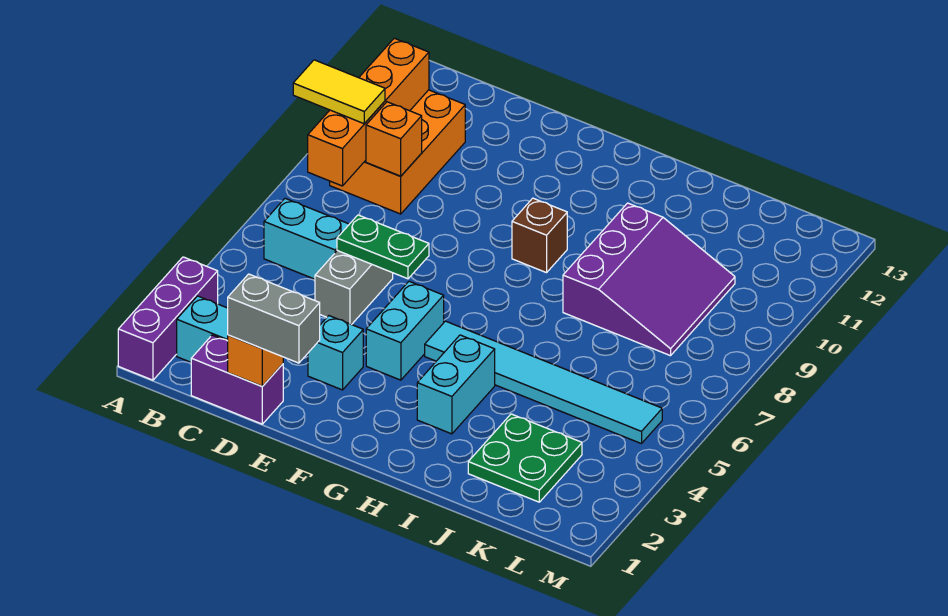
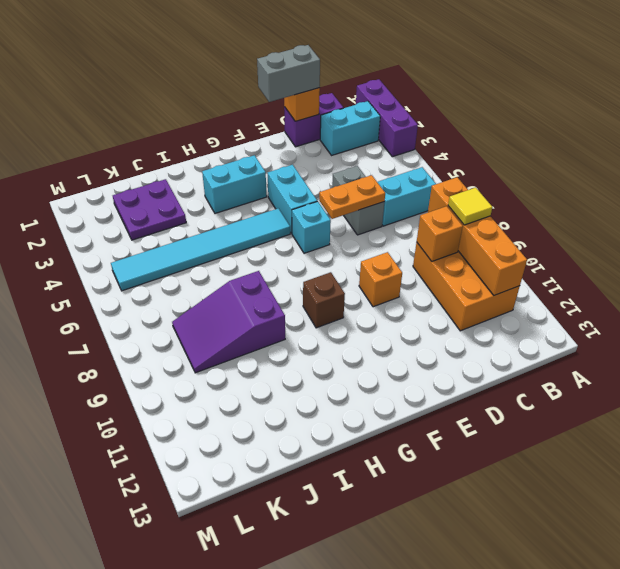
yellow tile A9:B9 level 3 -> yellow tile B9 level 3
green plate D6:E6 level 2 -> orange plate D6:E6 level 2
cyan brick E3 level 1 -> cyan brick F6 level 1
none -> orange brick E9 level 1
cyan brick H3:H4 level 1 -> cyan brick G3:H3 level 1
purple slope I8:K10 level 1 top I -> purple slope I8:K9 level 1 top I
green plate J2:K3 level 1 -> purple plate J2:K3 level 1

